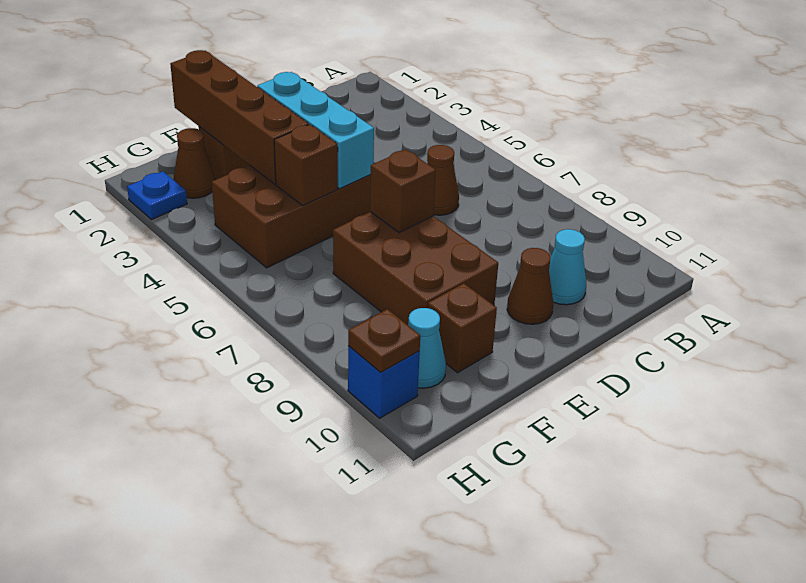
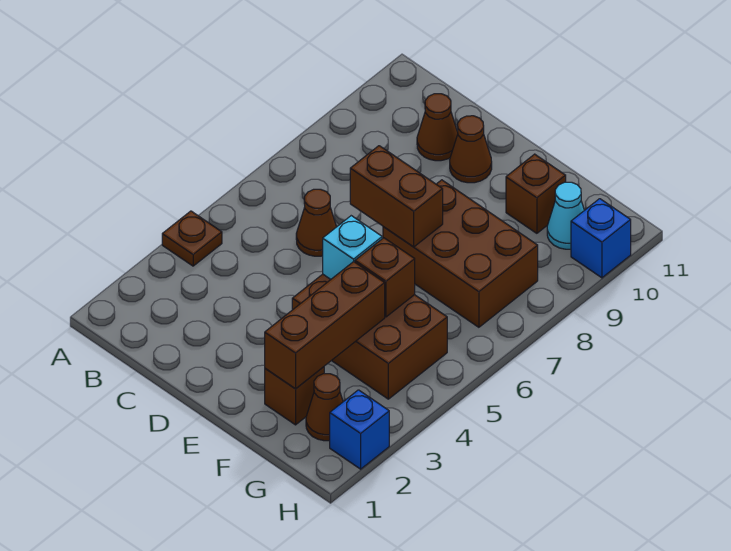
cyan cone C10 level 1 -> brown cone C10 level 1
cyan brick E3:E5 level 2 -> cyan brick E5 level 2
brown brick E7:F9 level 1 -> brown brick E7:G8 level 1
brown brick E7 level 2 -> brown brick D7:E7 level 2
brown brick F1:F4 level 2 -> brown brick F2:F4 level 2
blue plate H2 level 1 -> blue brick H2 level 1
brown plate H10 level 2 -> brown plate A4 level 1

